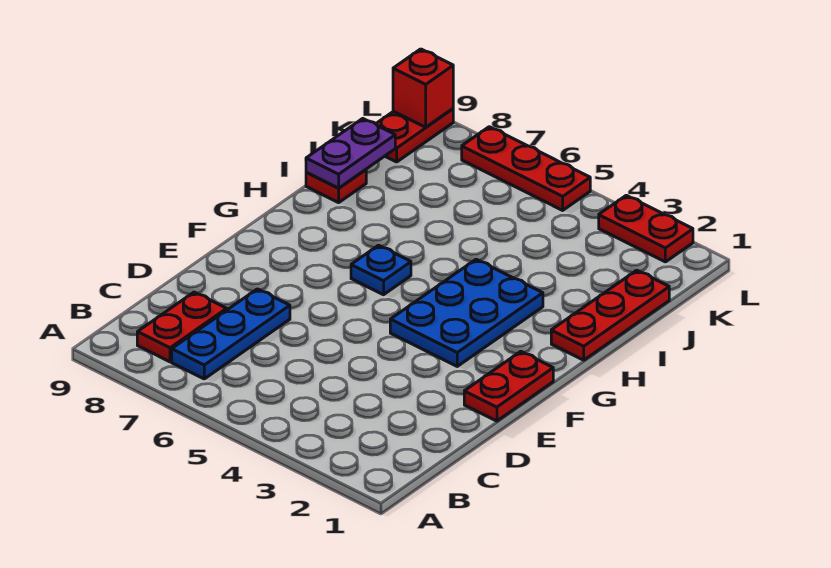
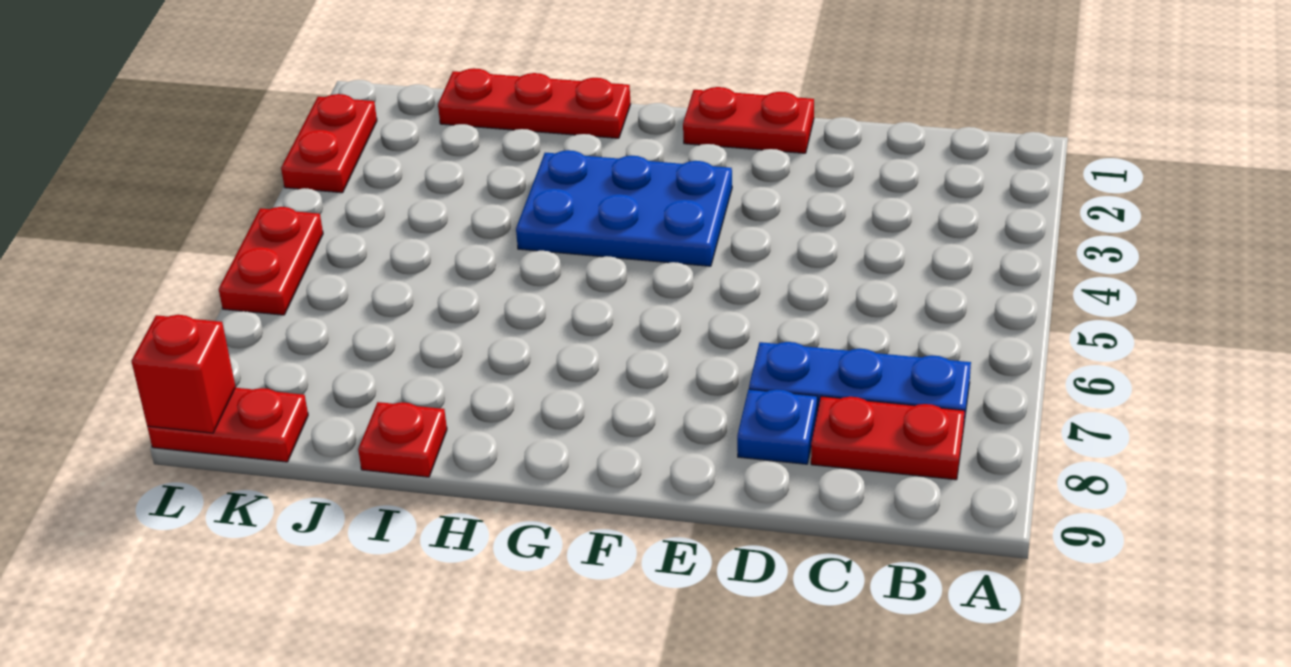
blue plate G6 level 1 -> blue plate D8 level 1
purple plate I9:J9 level 2 -> none
red plate L5:L7 level 1 -> red plate L5:L6 level 1

